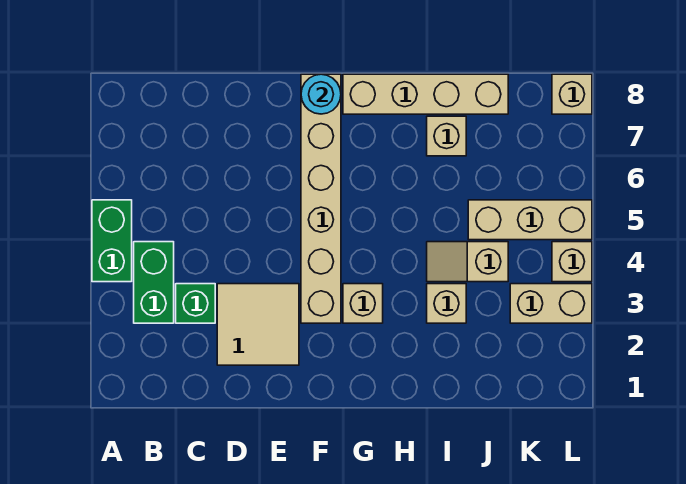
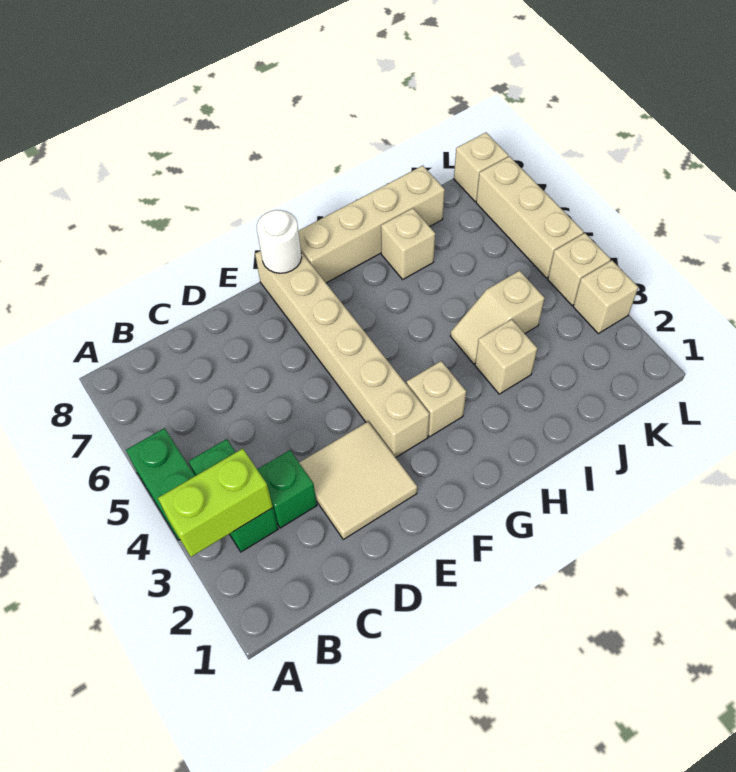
none -> lime brick A3:B3 level 2
cyan round brick F8 level 2 -> white round brick F8 level 2
tan brick J5:L5 level 1 -> tan brick L5:L7 level 1
tan brick K3:L3 level 1 -> tan brick L3 level 1

